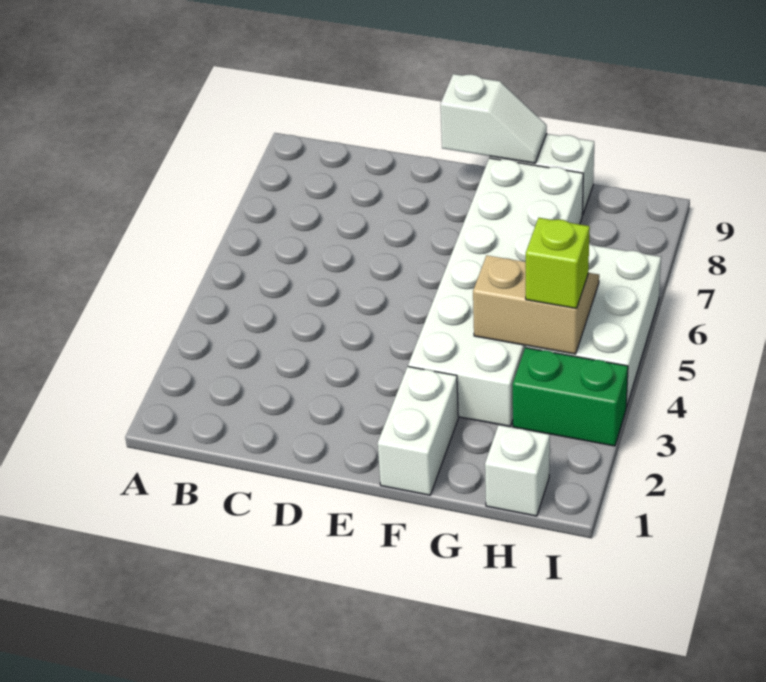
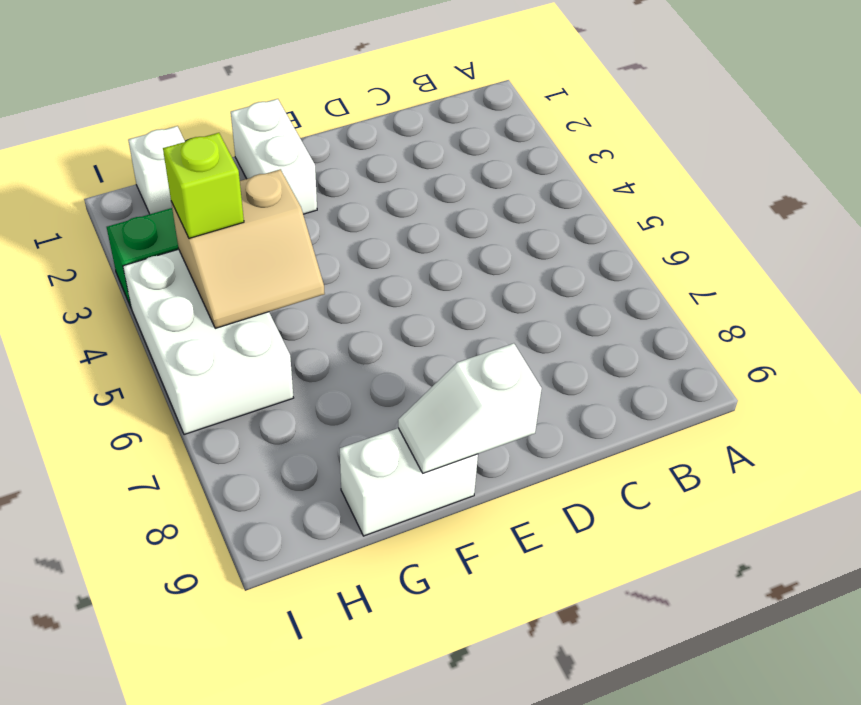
white brick F3:G8 level 1 -> none

